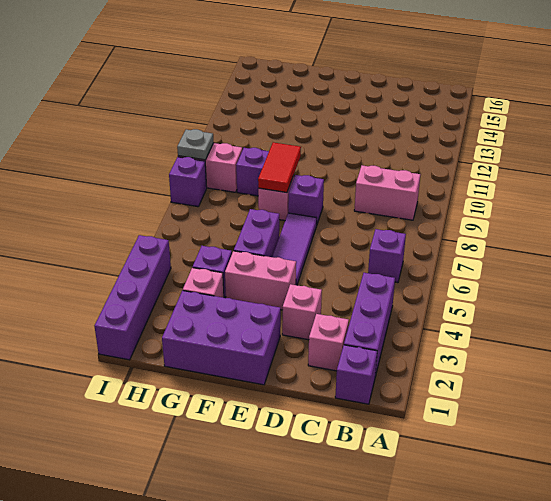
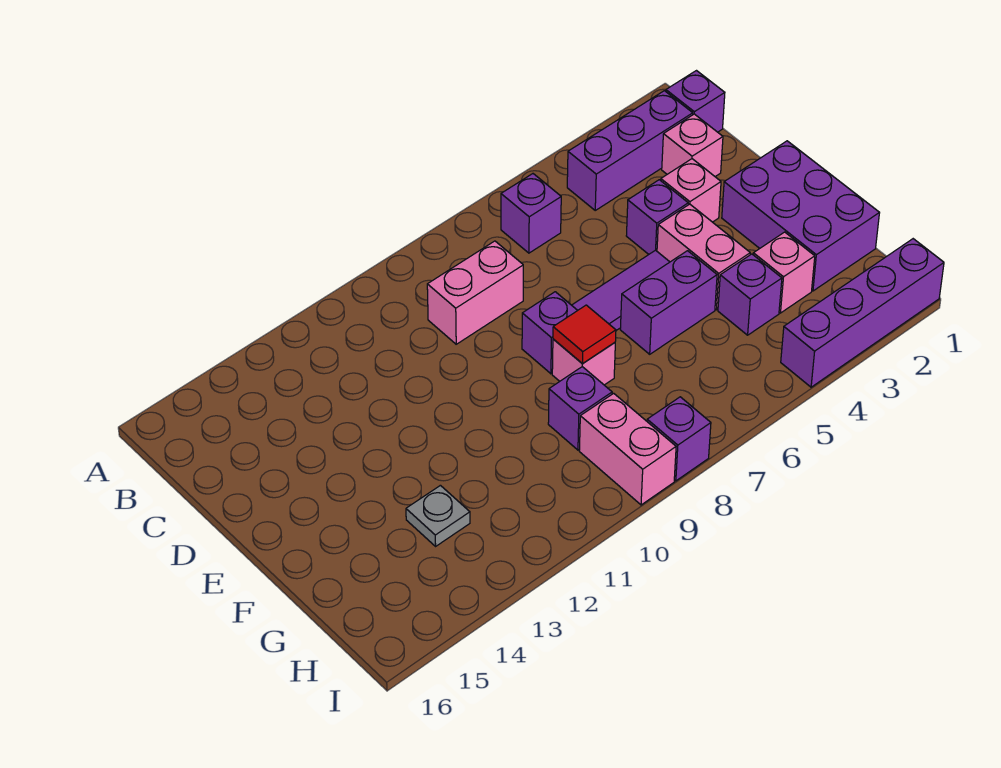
pink brick B9:C9 level 1 -> pink brick C8:C9 level 1
none -> purple brick D4 level 1
red tile F8:F9 level 2 -> red tile F8 level 2
grey plate I9 level 2 -> grey plate G13 level 1

